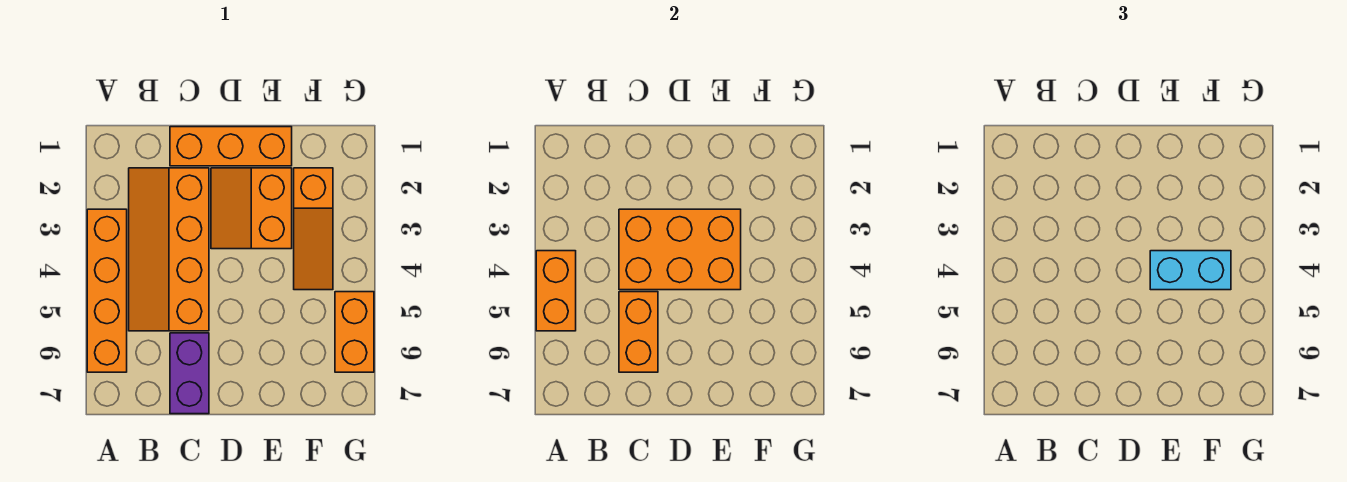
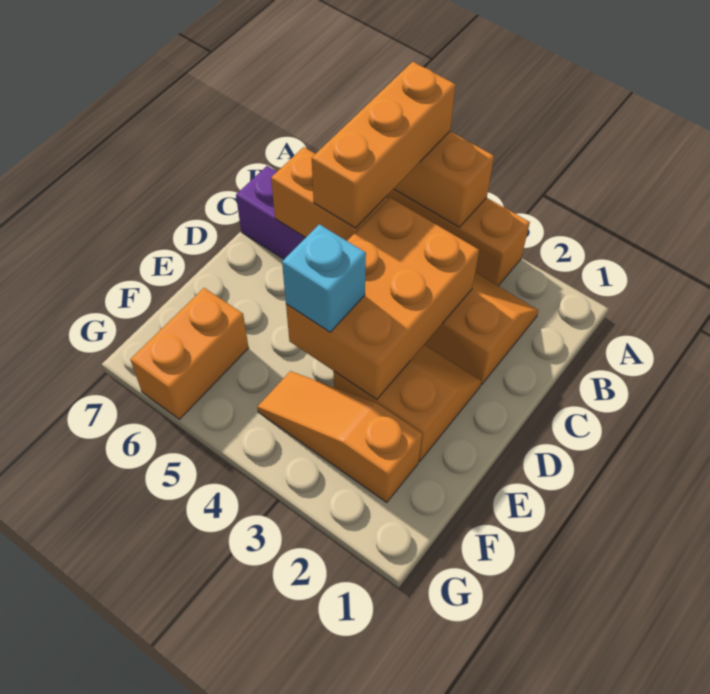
orange brick C1:E1 level 1 -> orange brick A5:C5 level 3
cyan brick E4:F4 level 3 -> cyan brick E4 level 3
orange brick G5:G6 level 1 -> orange brick F6:G6 level 1

